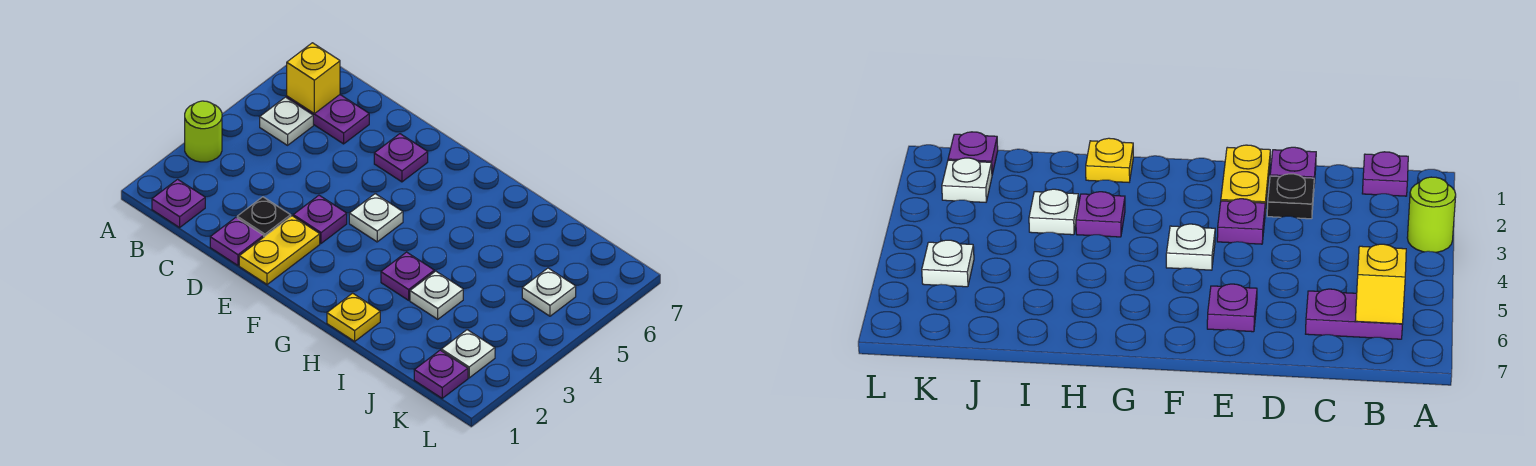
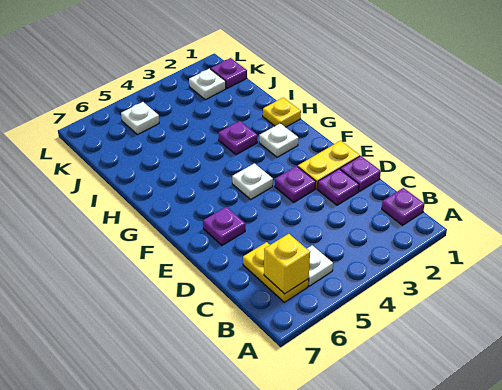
lime round brick A3 level 1 -> none
purple plate B6:C6 level 1 -> yellow plate B6:C6 level 1
black plate D2 level 1 -> purple plate D2 level 1
white plate I3 level 1 -> white plate G2 level 1

